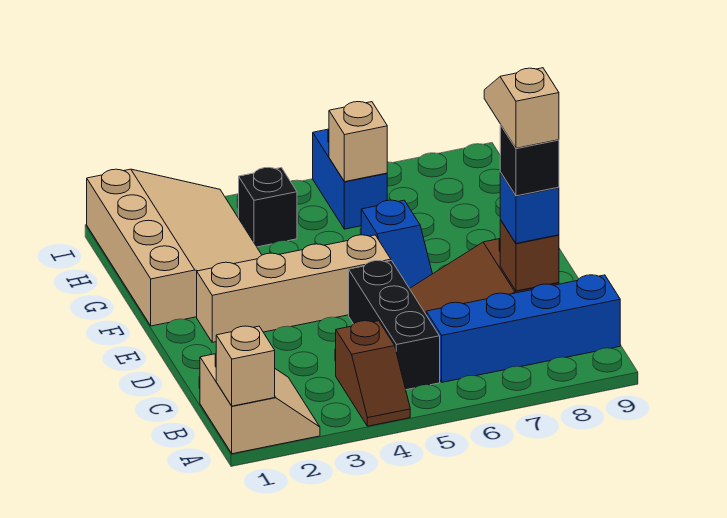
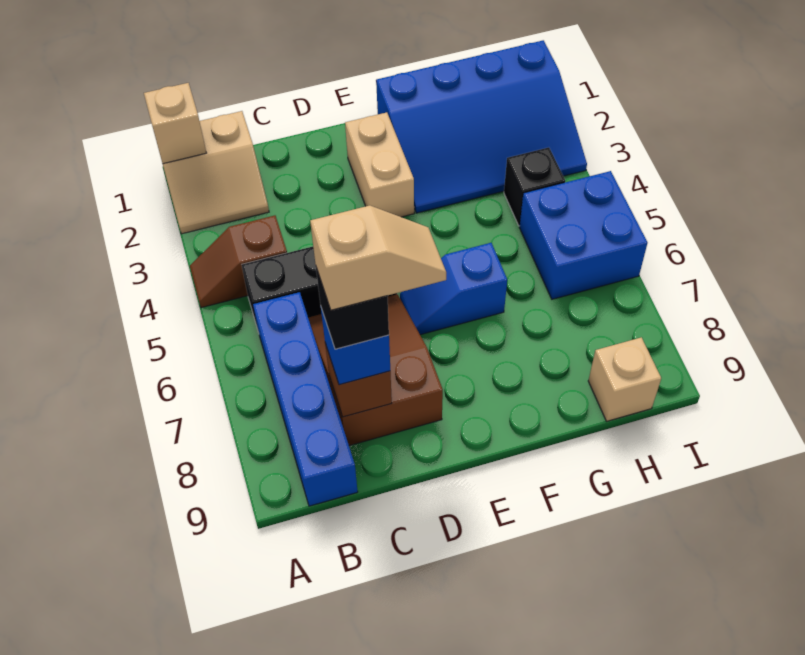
tan brick E2:E5 level 1 -> tan brick E2:E3 level 1
tan slope F1:I3 level 1 top 1 -> blue slope F1:I3 level 1 top 1
blue brick H6:I6 level 1 -> blue brick H5:I6 level 1
tan brick H6 level 2 -> tan brick H9 level 1

